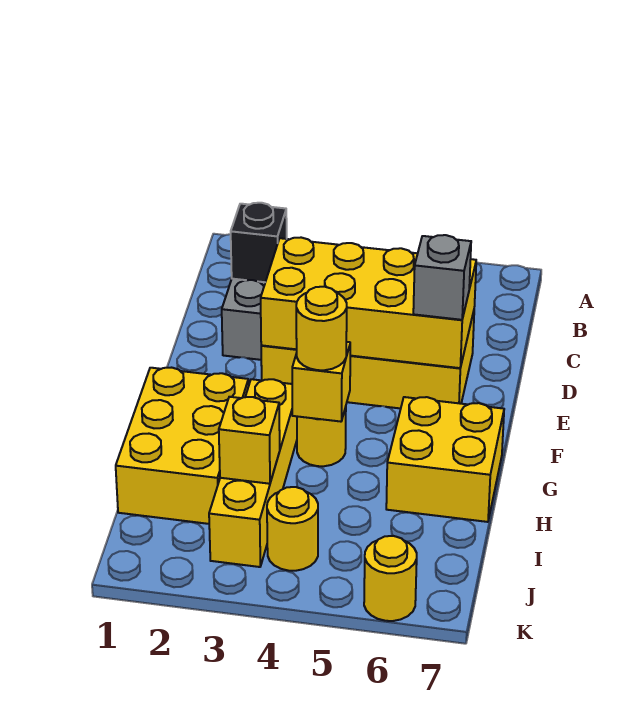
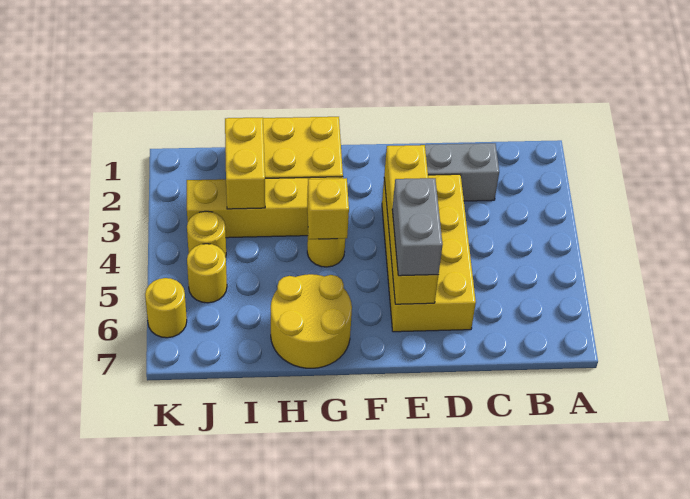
black brick C2 level 2 -> none
yellow brick D3:E6 level 2 -> yellow brick E3:E6 level 2
grey brick E6 level 3 -> grey brick E5:E6 level 3
yellow round brick G4 level 3 -> yellow round brick J5 level 1
yellow brick G6:H7 level 1 -> yellow round brick G6:H7 level 1
yellow brick I3 level 2 -> yellow brick I2:I3 level 2

